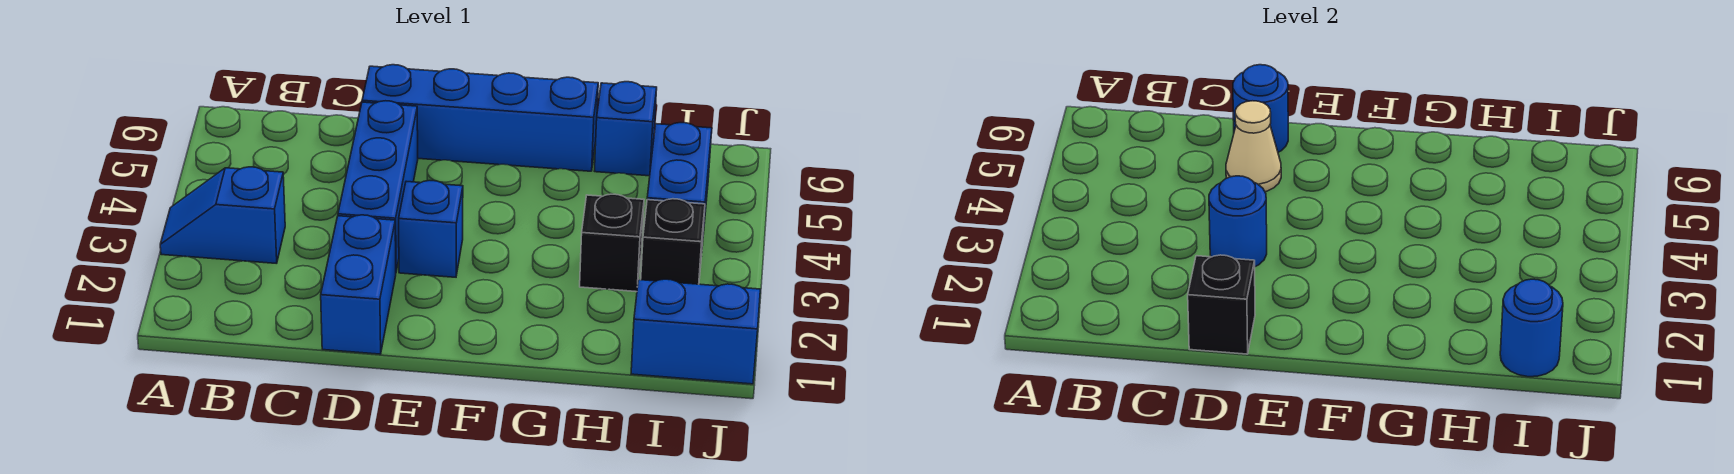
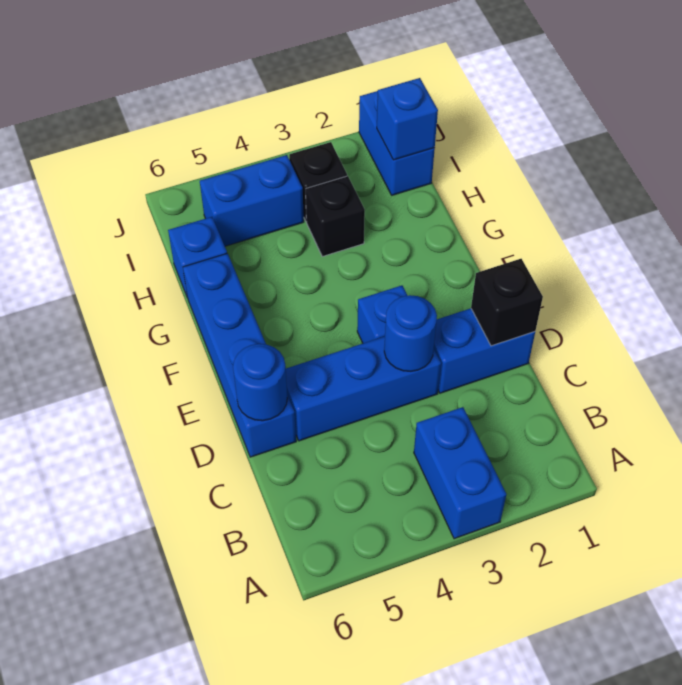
blue slope A3:B3 level 1 top B -> blue brick A3:B3 level 1
tan cone D5 level 2 -> none
blue round brick I1 level 2 -> blue brick I1 level 2

